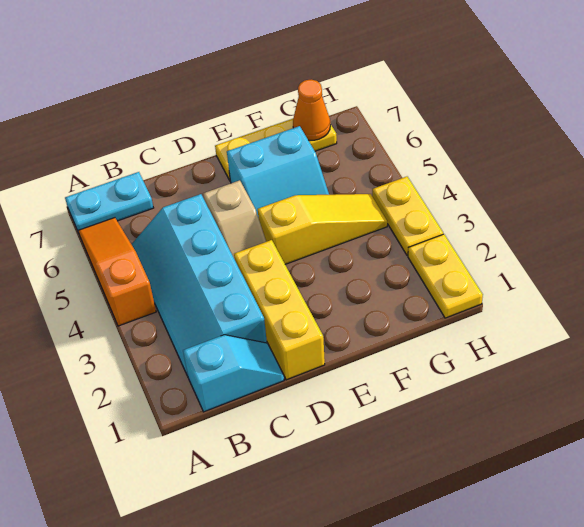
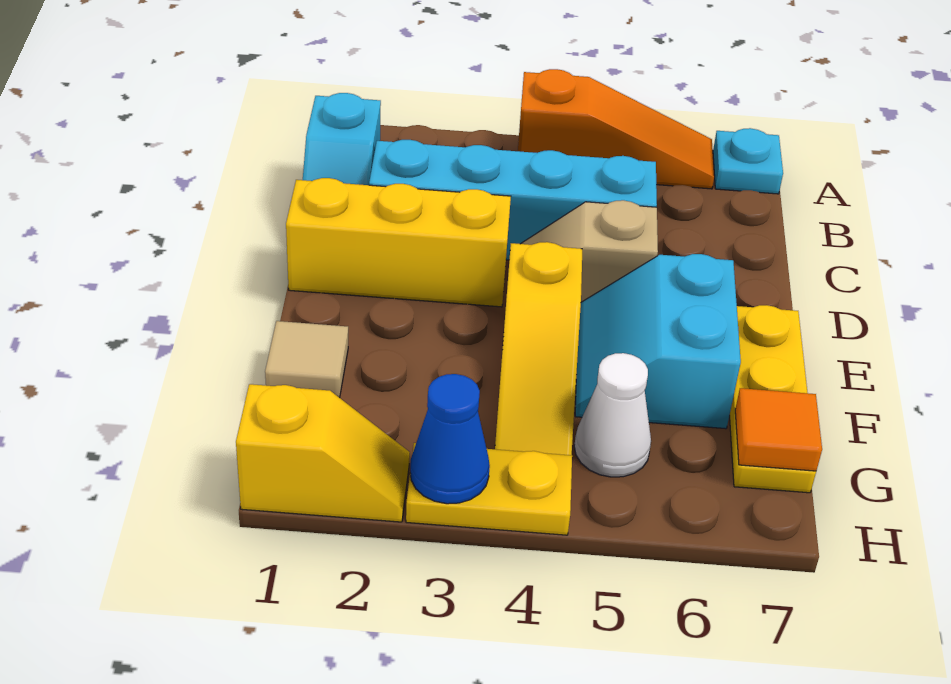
cyan plate A7:B7 level 1 -> cyan plate A7 level 1
none -> tan tile F1 level 1
none -> white cone G5 level 1
orange cone G7 level 2 -> orange tile G7 level 2
yellow plate H1:H2 level 1 -> yellow slope H1:H2 level 1 top 1
none -> blue cone H3 level 2

